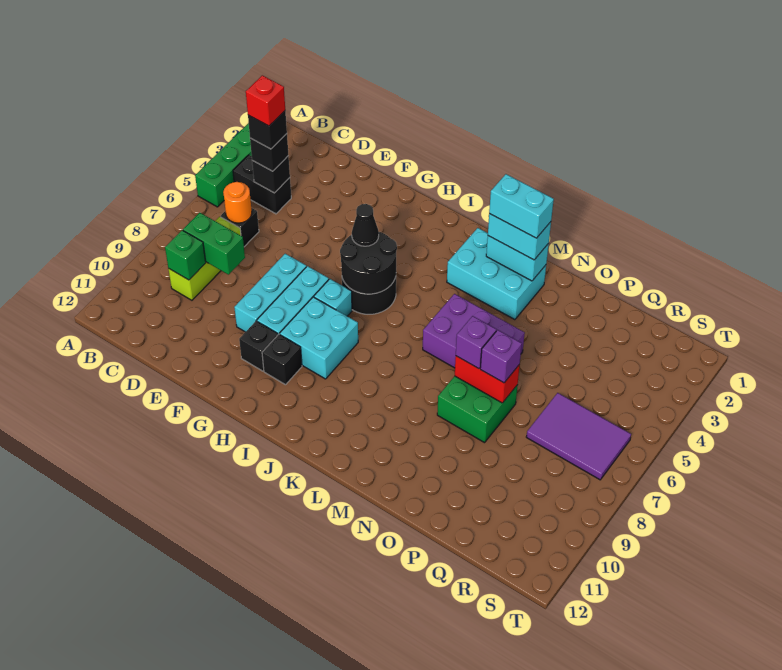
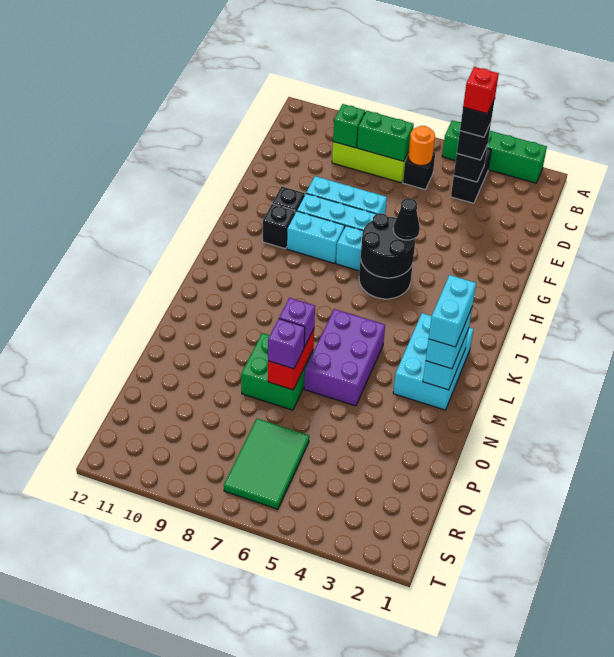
green brick C8:D8 level 2 -> green brick C7:C8 level 2
cyan brick H8:I9 level 1 -> cyan brick H8:H9 level 1
purple tile Q6:S7 level 1 -> green tile Q6:S7 level 1

